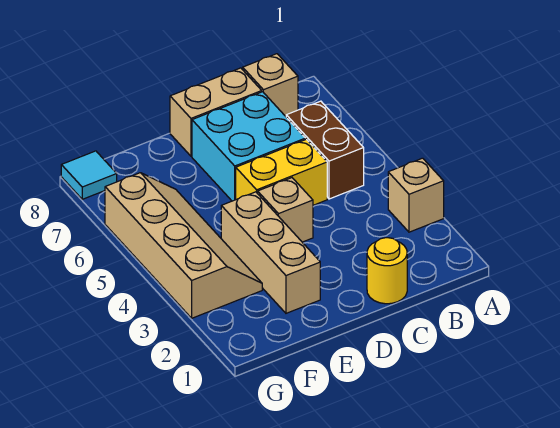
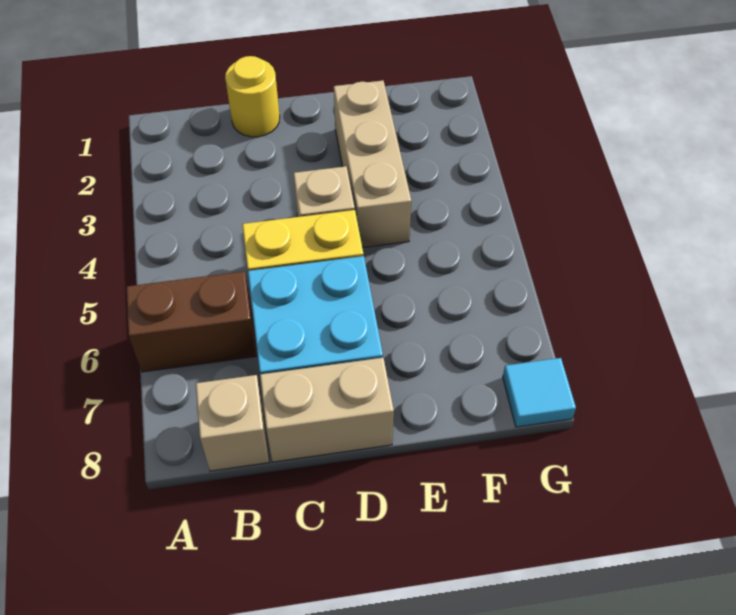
tan brick A3 level 1 -> none
brown brick B5:B6 level 1 -> brown brick A6:B6 level 1
tan slope F3:G6 level 1 top G -> none

